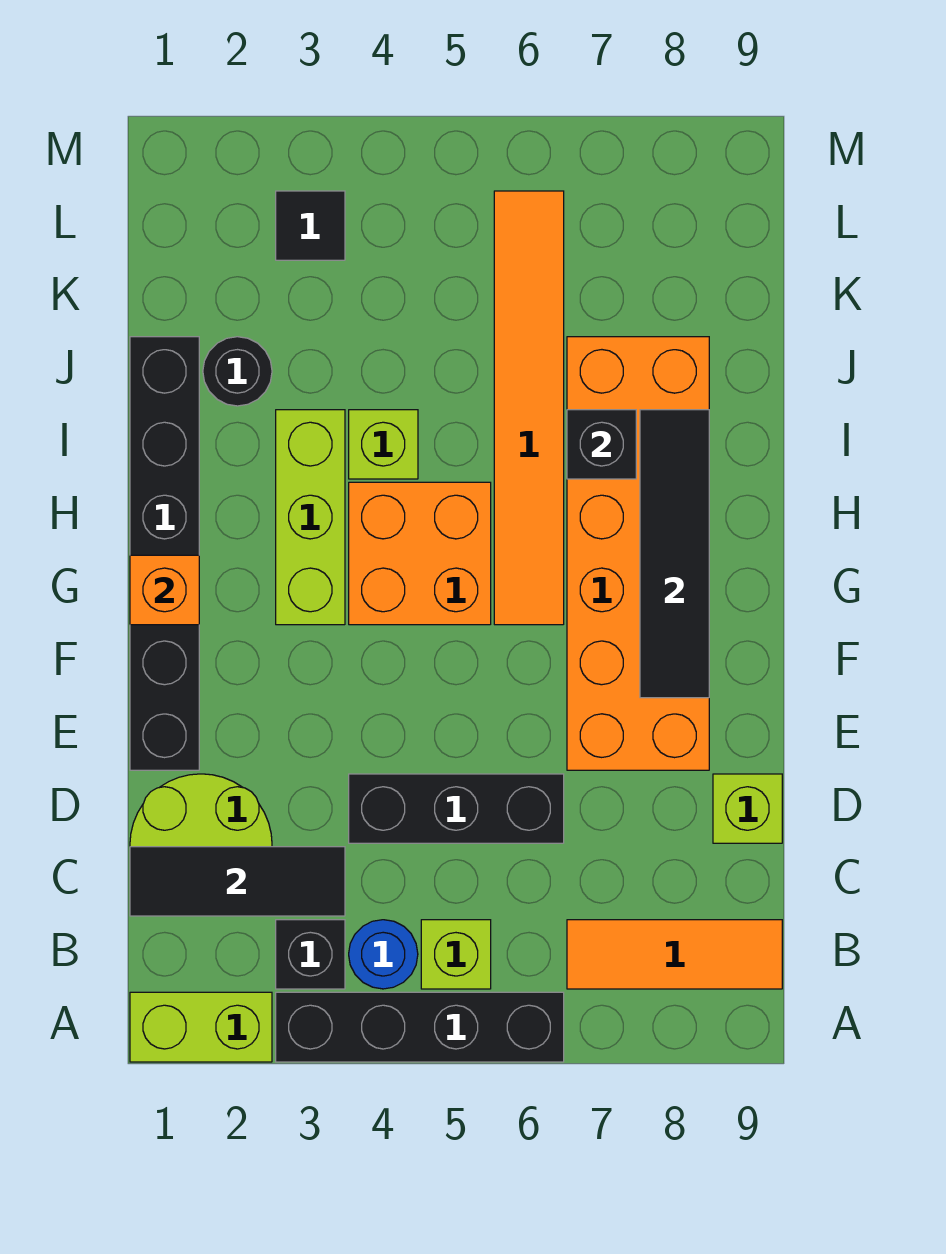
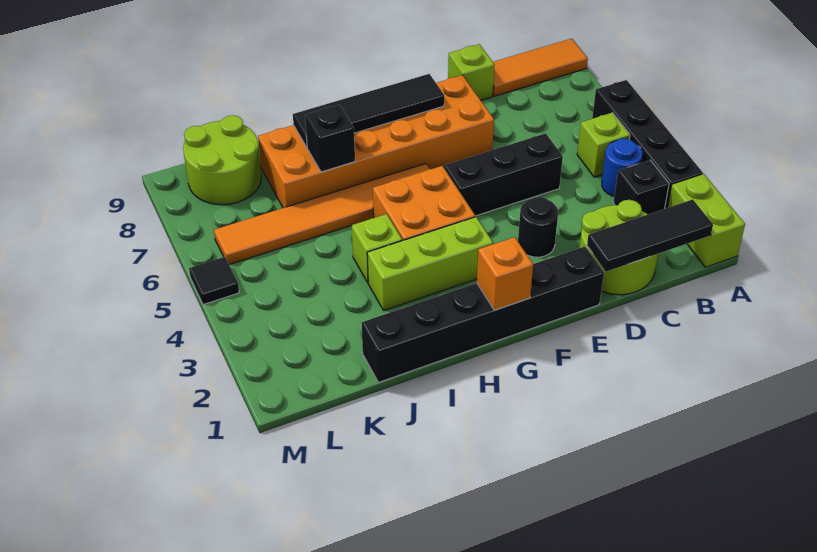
orange tile B7:B9 level 1 -> orange tile A9:C9 level 1
black tile C1:C3 level 2 -> black tile B1:D1 level 2
black brick D4:D6 level 1 -> black brick D5:F5 level 1
black round brick J2 level 1 -> black round brick E3 level 1
none -> lime round brick K8:L9 level 1
black tile L3 level 1 -> black tile M5 level 1

